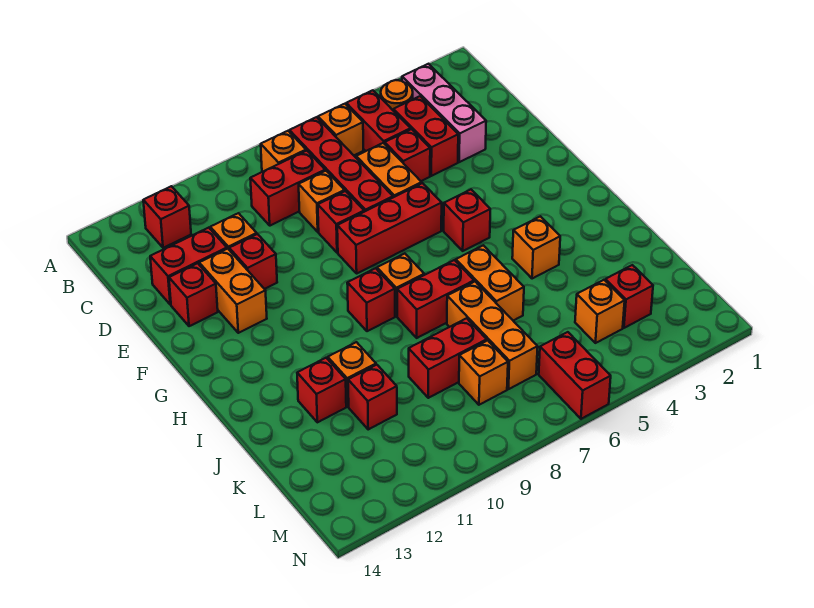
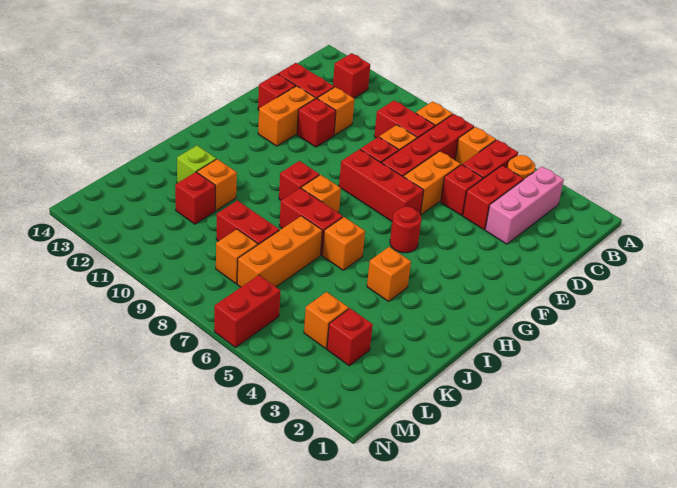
red brick G5 level 1 -> red round brick G5 level 1
orange brick I6:J6 level 1 -> orange brick I6 level 1
red brick J12 level 1 -> lime brick J12 level 1

